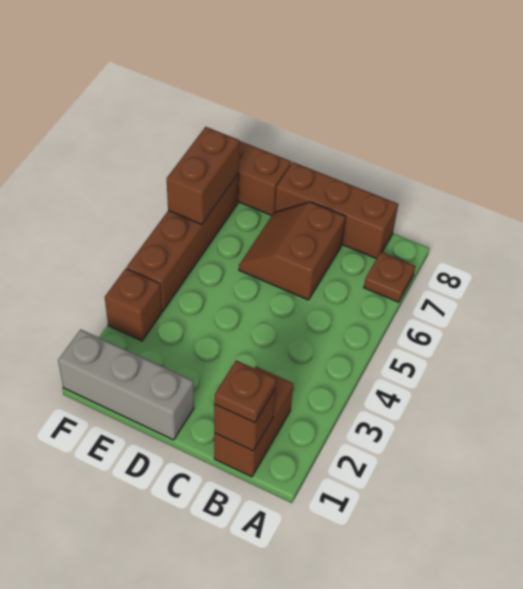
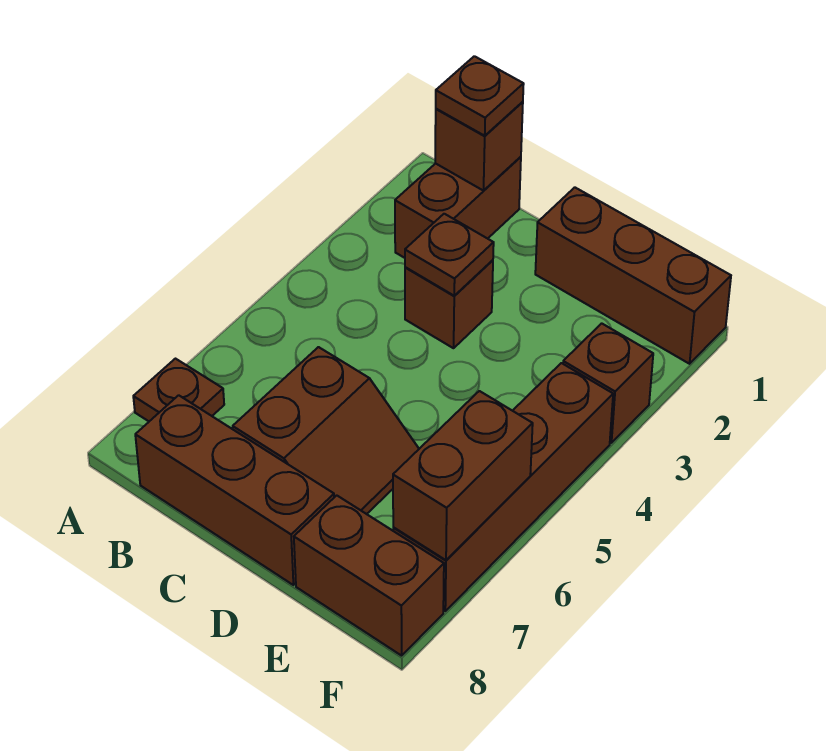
none -> brown brick C3 level 1
none -> brown plate C3 level 2
grey brick D1:F1 level 1 -> brown brick D1:F1 level 1

